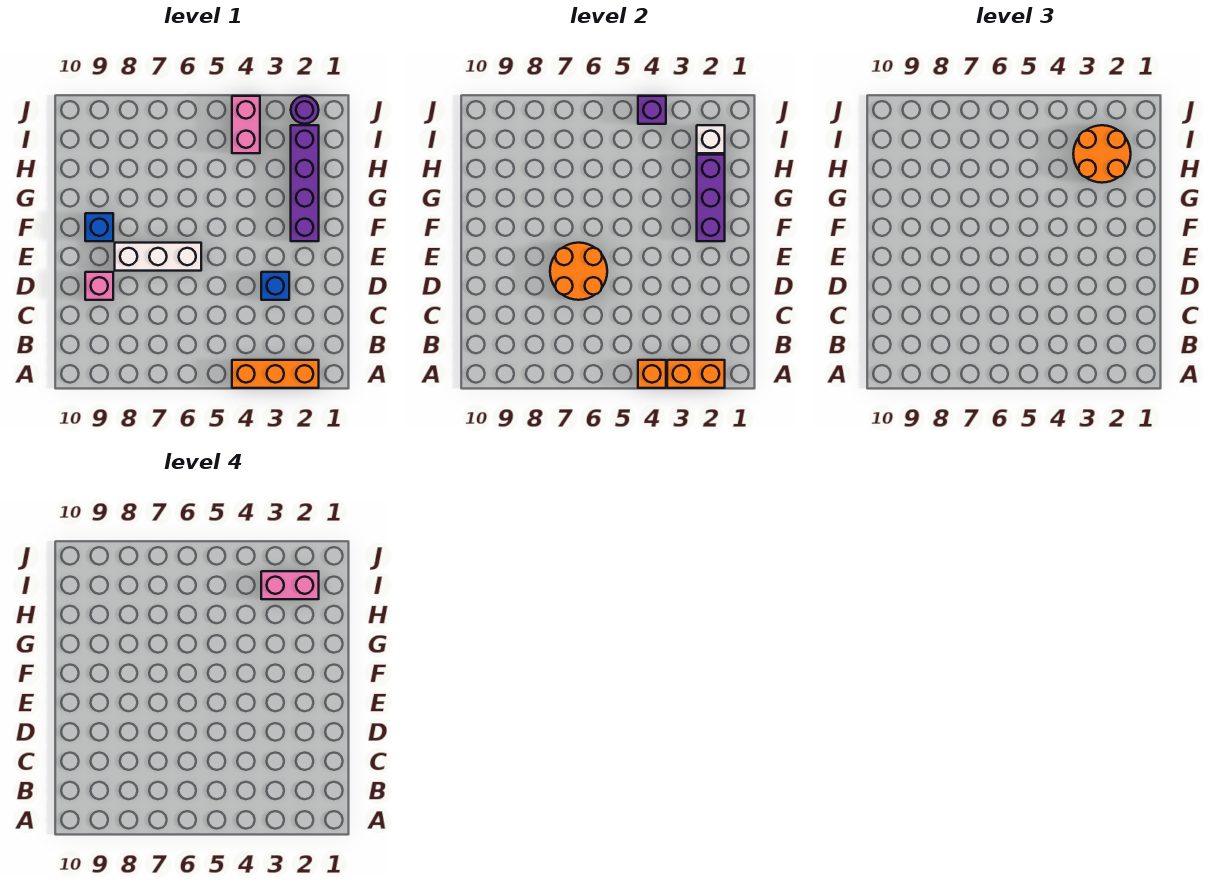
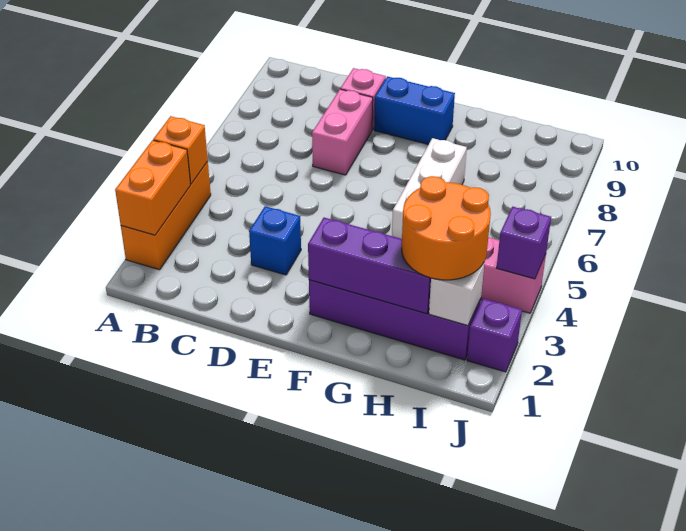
orange round brick D6:E7 level 2 -> none
white brick E6:E8 level 1 -> white brick G5:G7 level 1
blue brick F9 level 1 -> blue brick E9:F9 level 1
pink brick I2:I3 level 4 -> pink brick D7:D8 level 1
purple round brick J2 level 1 -> purple brick J2 level 1

